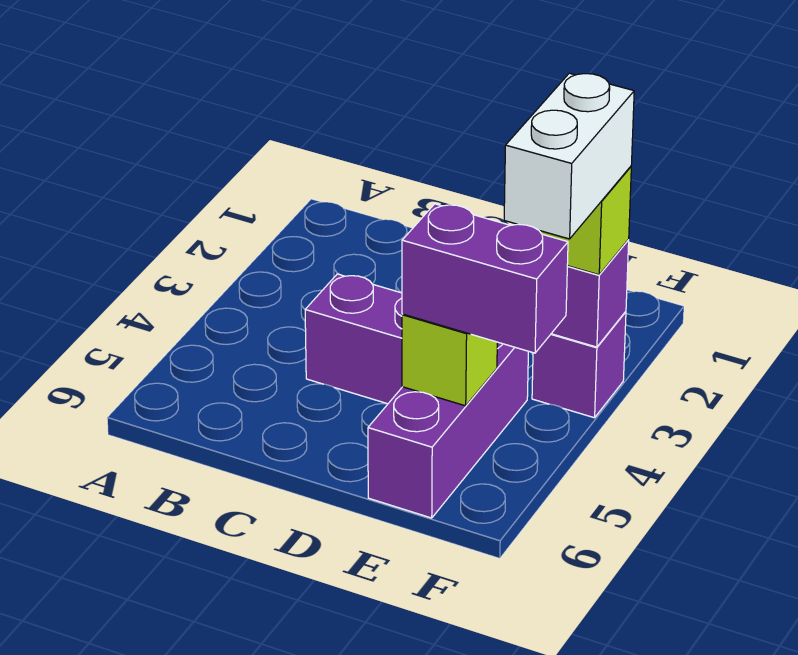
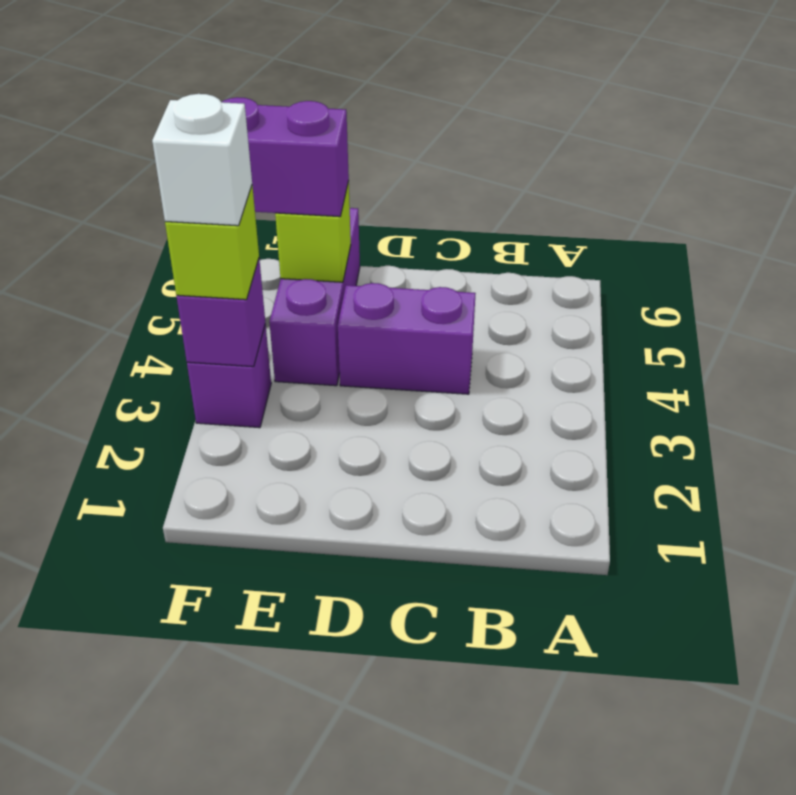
white brick F3:F4 level 4 -> white brick F3 level 4

